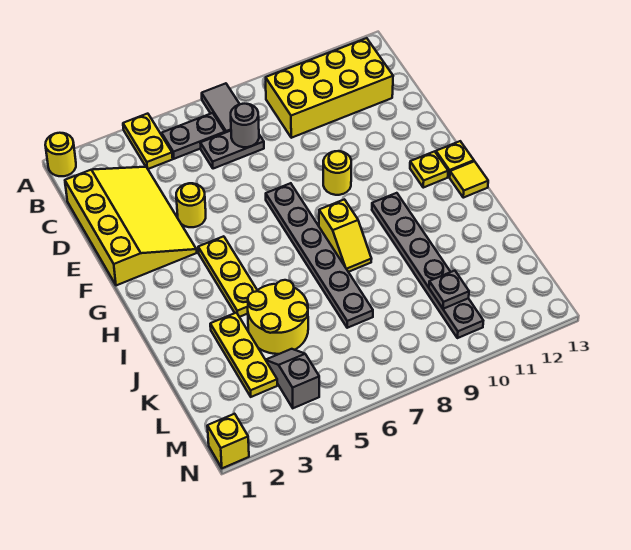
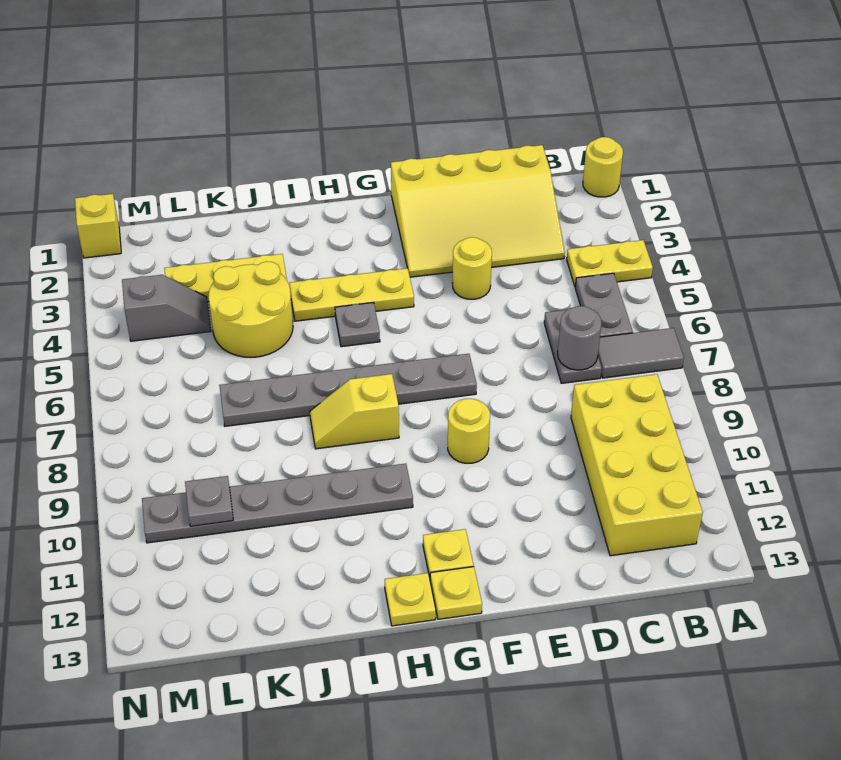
none -> grey plate H5 level 1
yellow tile H13 level 1 -> yellow plate H13 level 1

